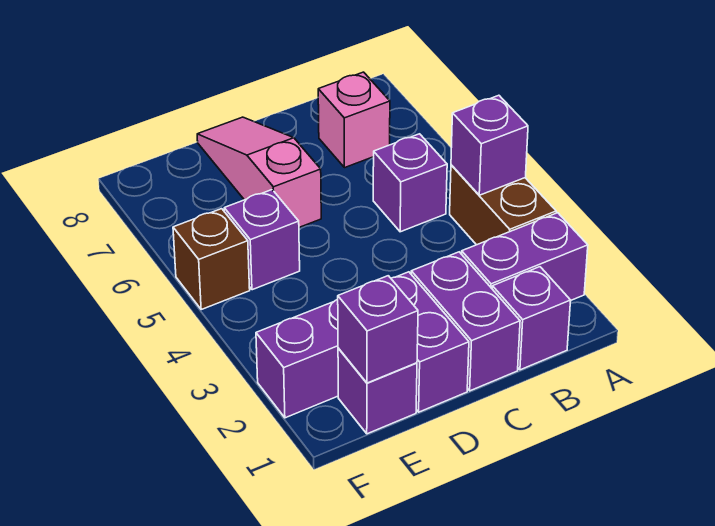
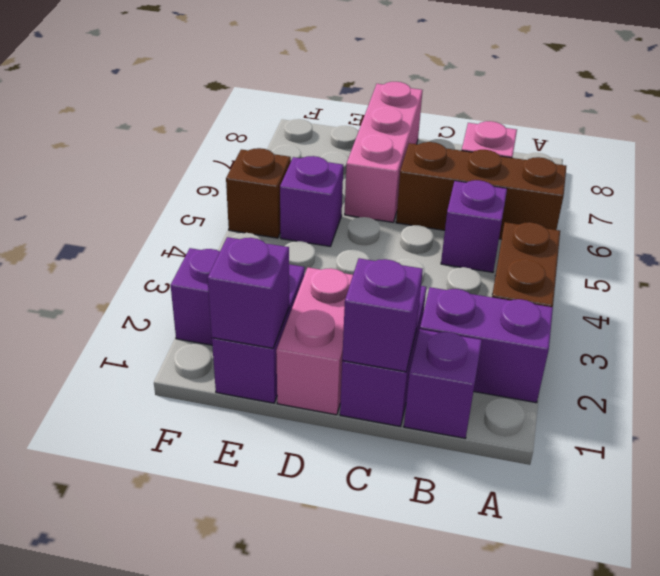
purple brick A4 level 2 -> purple brick C1 level 2
none -> brown brick A6:C6 level 1
purple brick D1:D2 level 1 -> pink brick D1:D2 level 1
pink slope D6:D8 level 1 top 6 -> pink brick D6:D8 level 1

